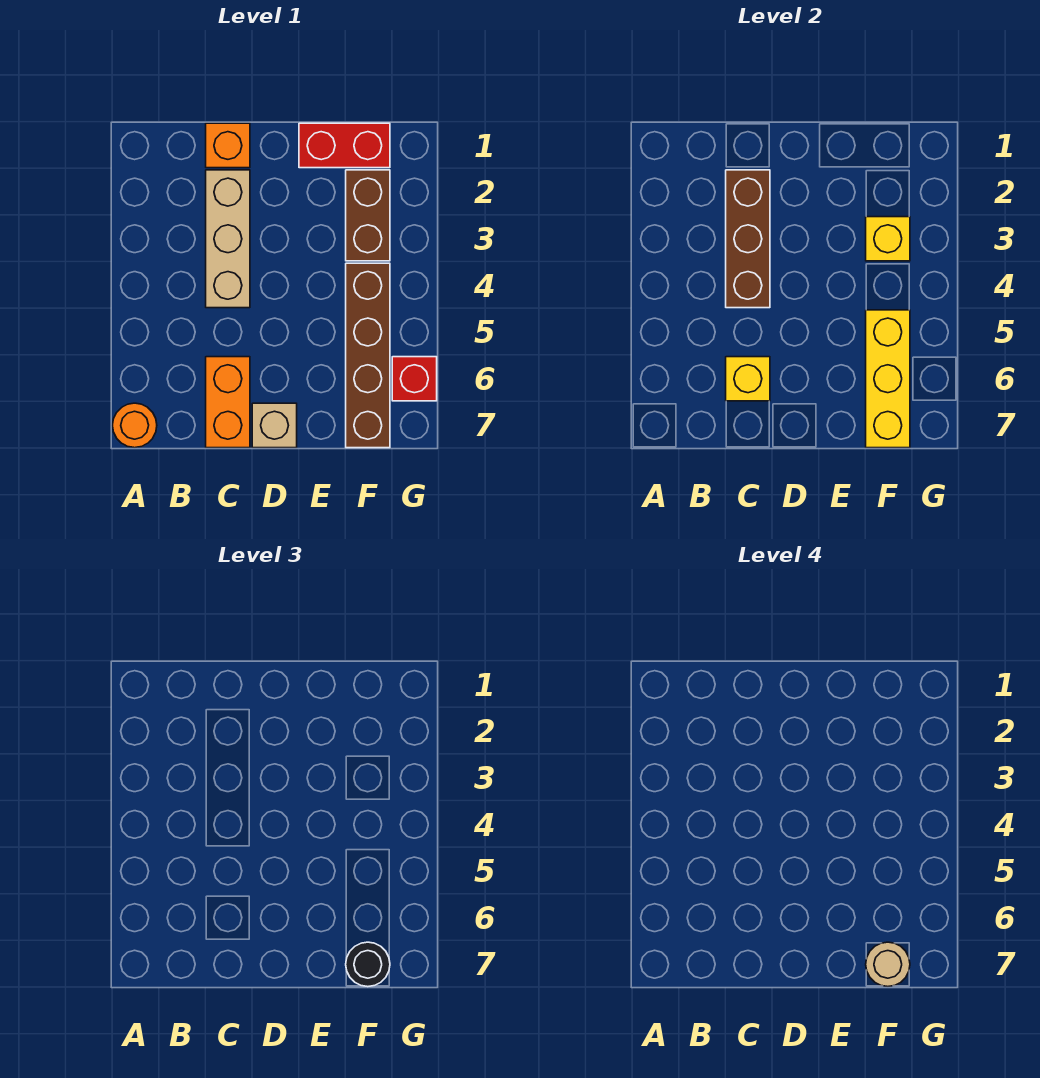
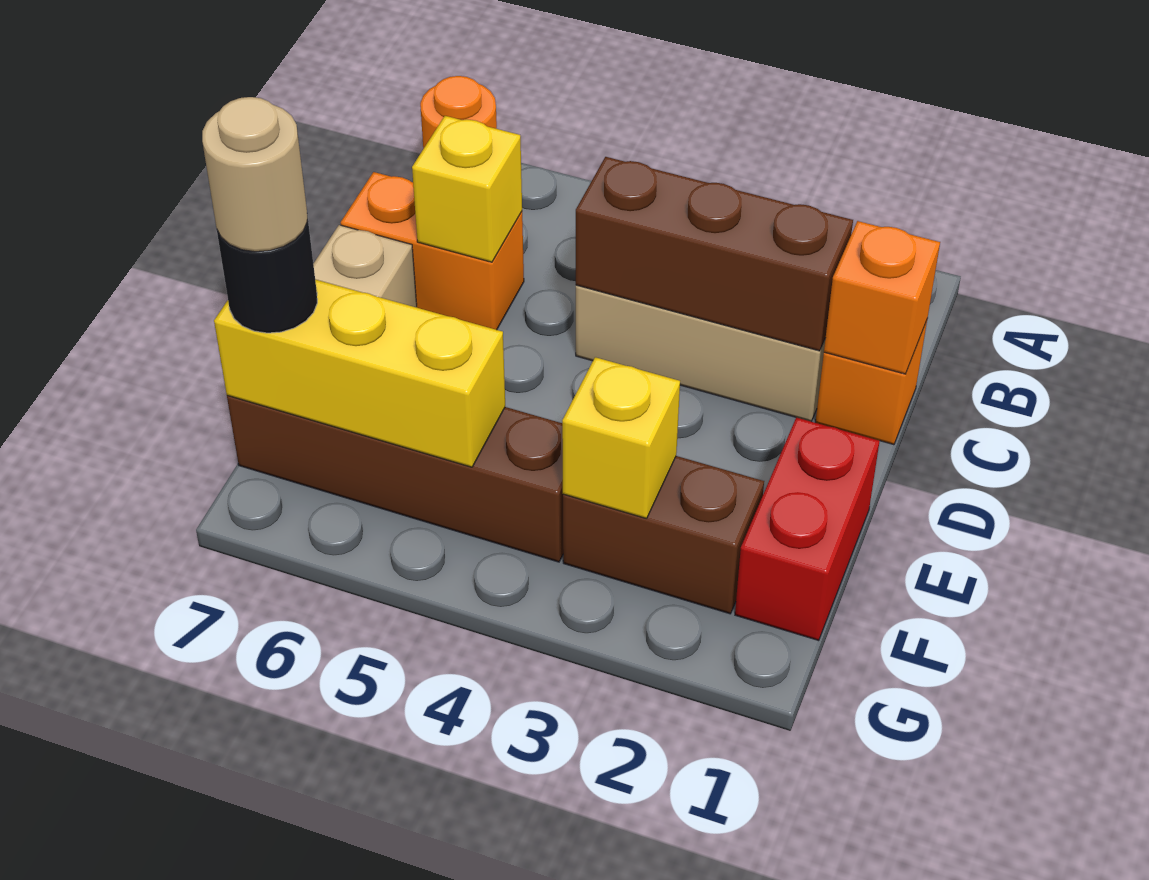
none -> orange brick C1 level 2
red brick G6 level 1 -> none

